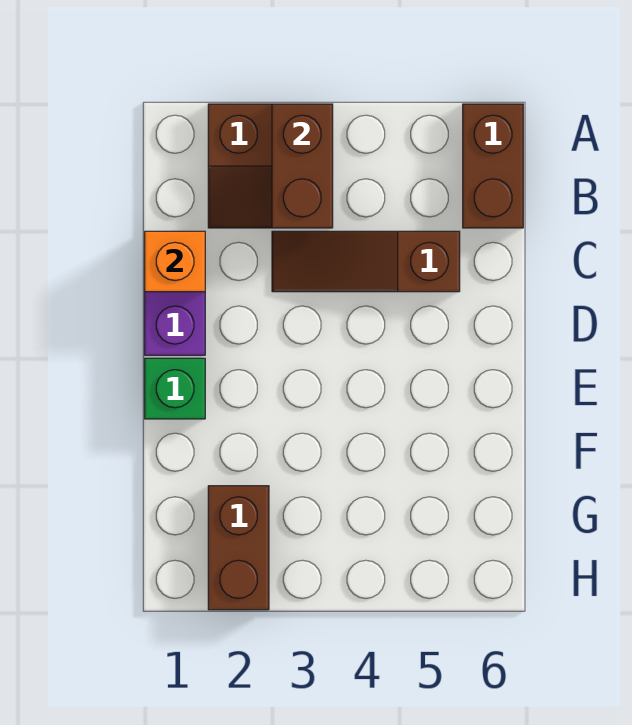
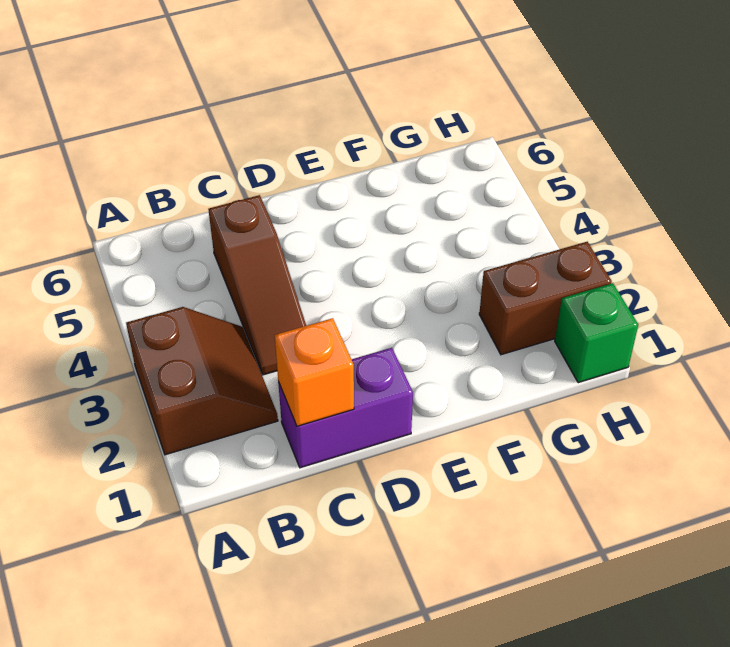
brown brick A3:B3 level 2 -> none
brown brick A6:B6 level 1 -> none
green brick E1 level 1 -> green brick H1 level 1

